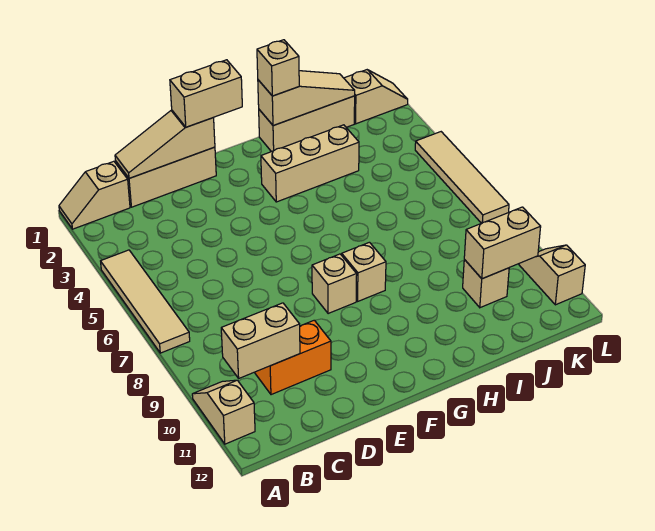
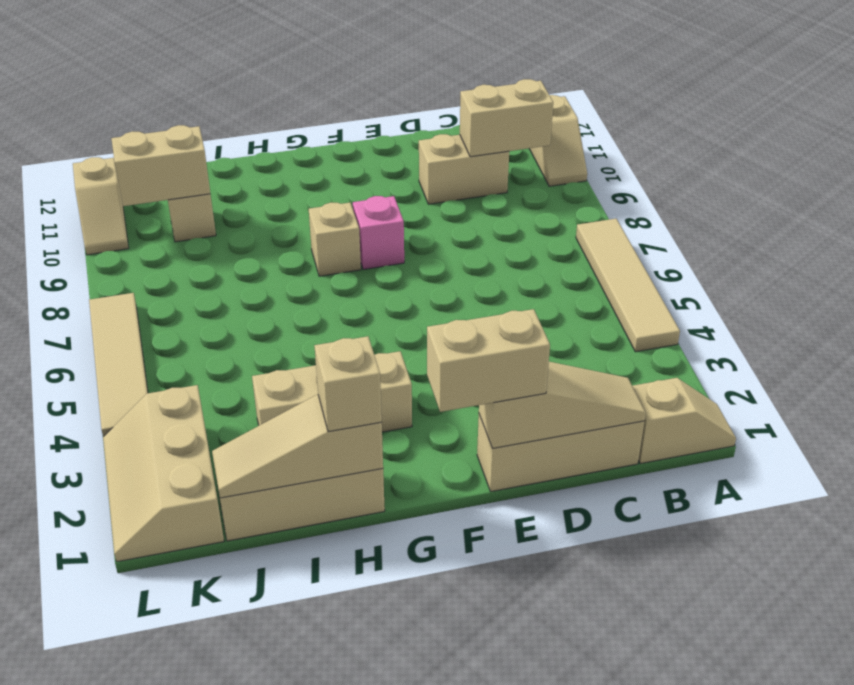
orange brick C10:D10 level 1 -> tan brick C10:D10 level 1
tan brick F8 level 1 -> pink brick F8 level 1
tan slope K1:L1 level 1 top K -> tan slope K1:L3 level 1 top K

